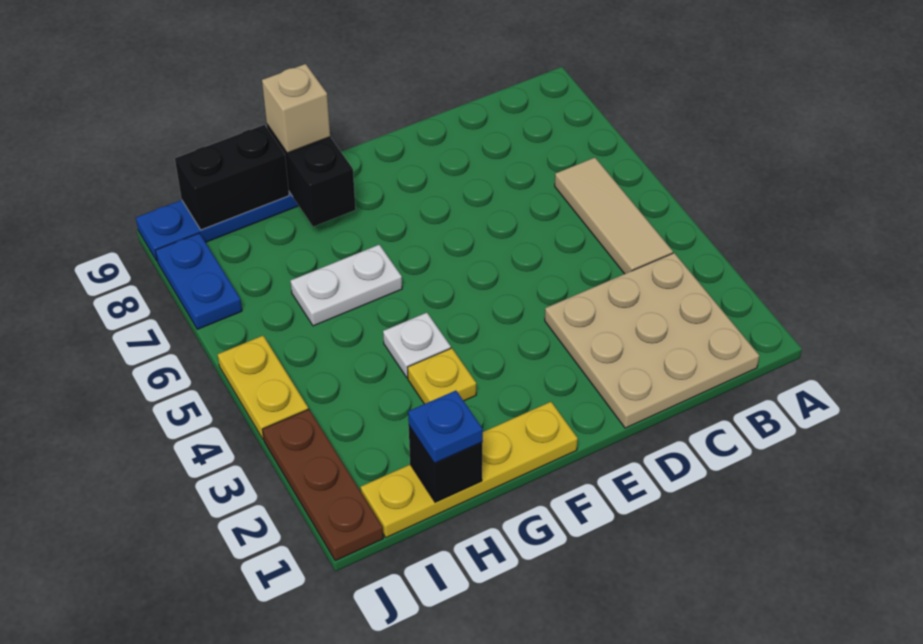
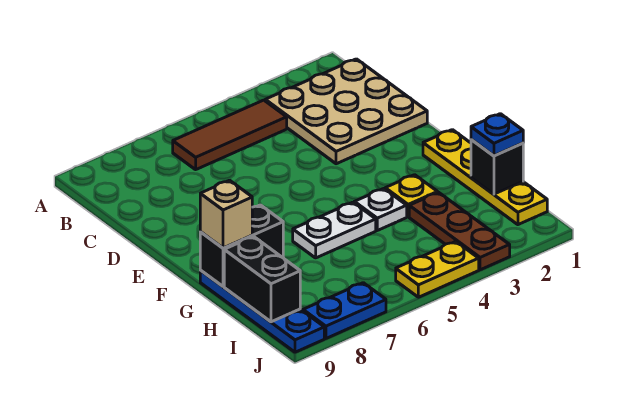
tan tile B4:B6 level 1 -> brown tile B4:B6 level 1
white plate G6:H6 level 1 -> white plate G5:G6 level 1
brown plate J1:J3 level 1 -> brown plate H3:J3 level 1

